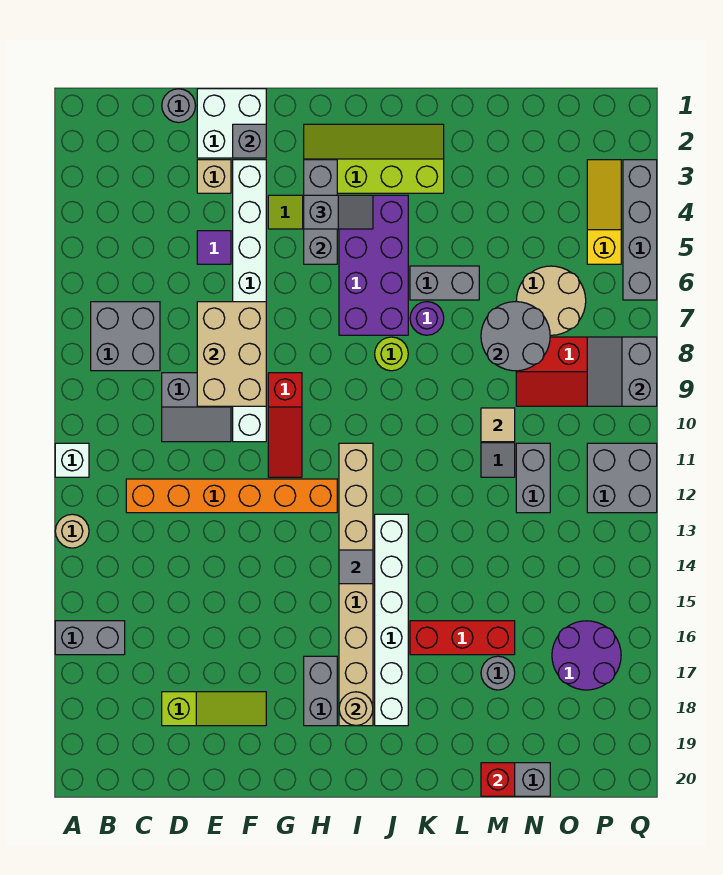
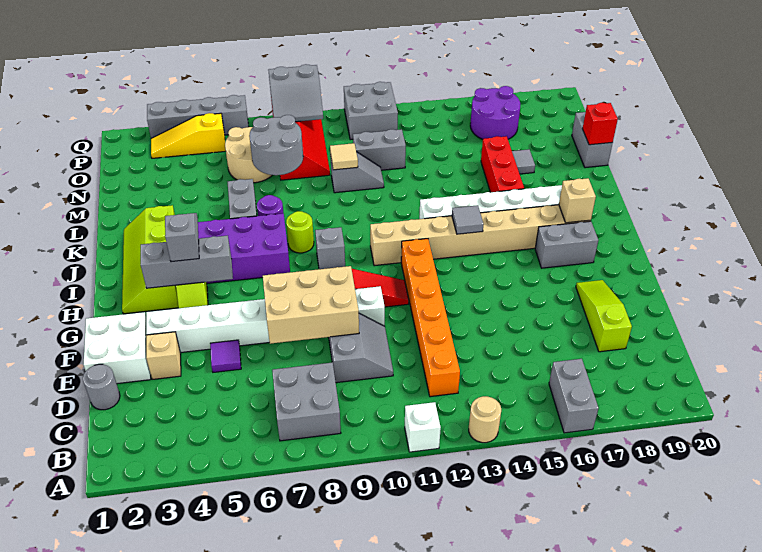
grey brick F2 level 2 -> grey brick I9 level 1
tan round brick I18 level 2 -> tan brick I18 level 2
grey round brick M17 level 1 -> grey tile M17 level 1

